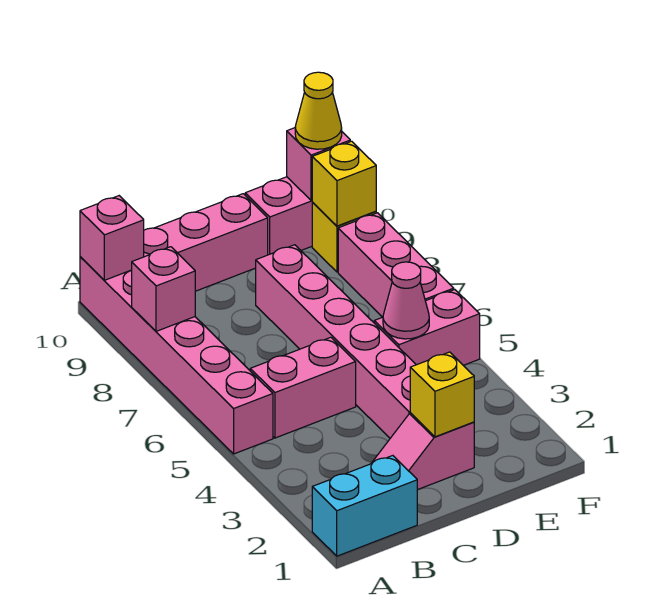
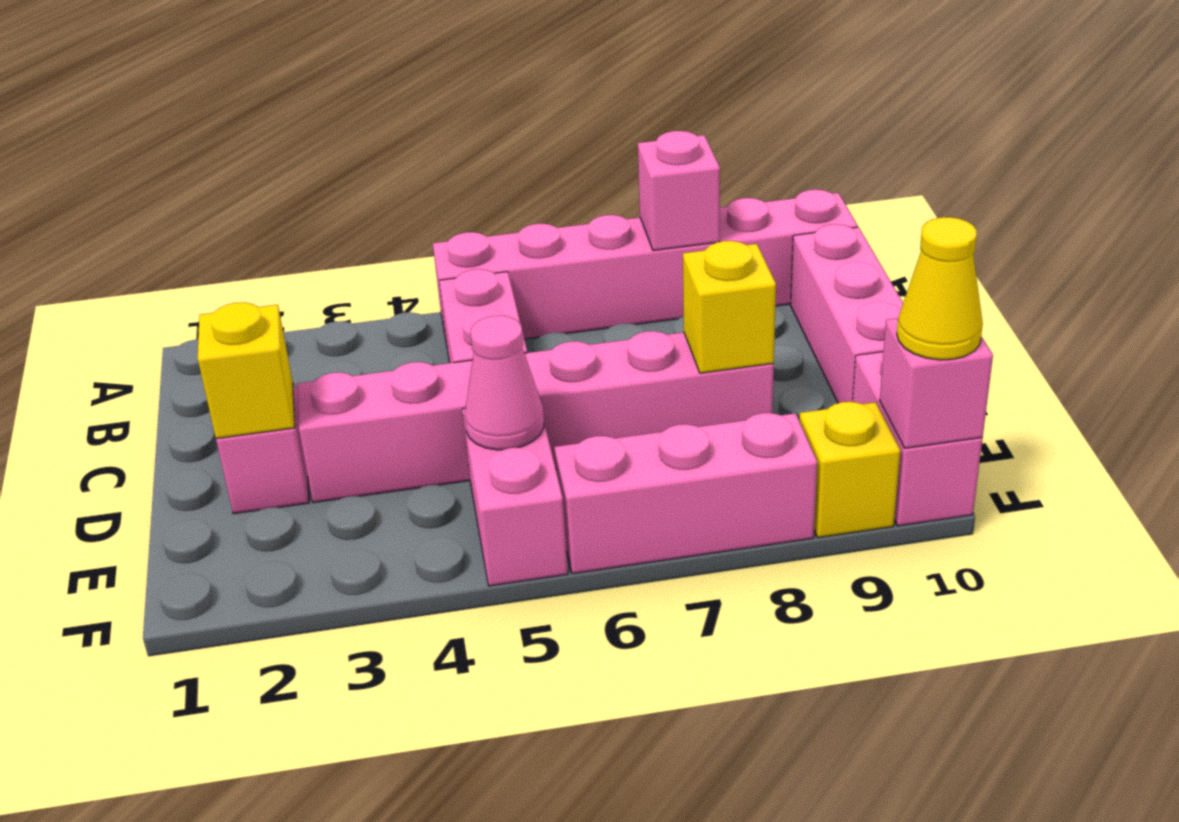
cyan brick A1:B1 level 1 -> none
pink brick A10 level 2 -> none
yellow brick F9 level 2 -> yellow brick D8 level 2

